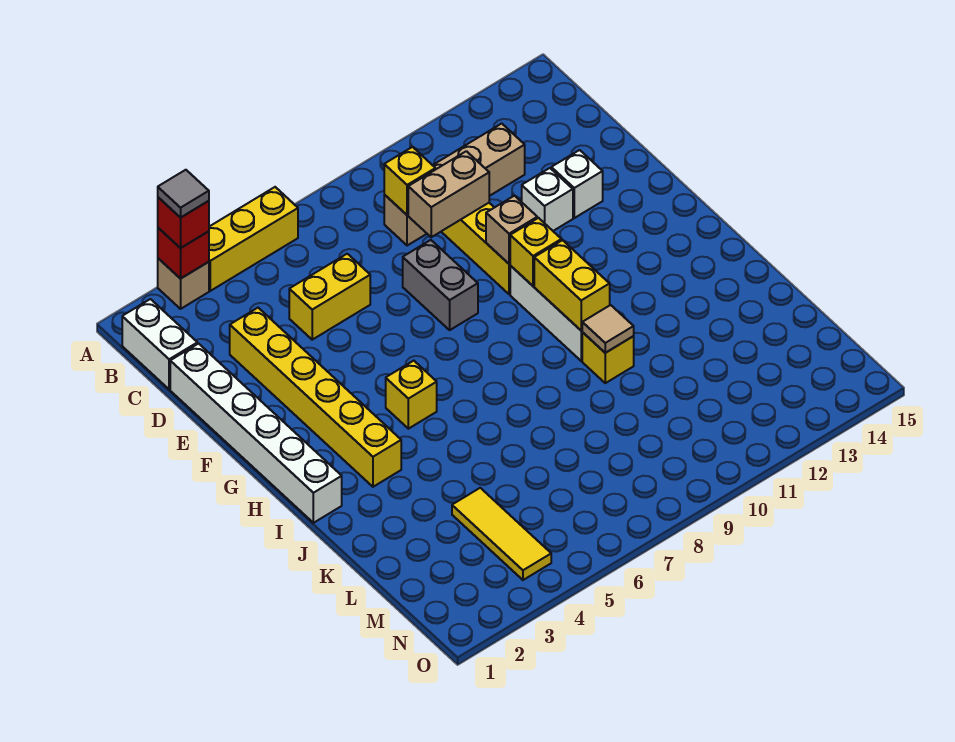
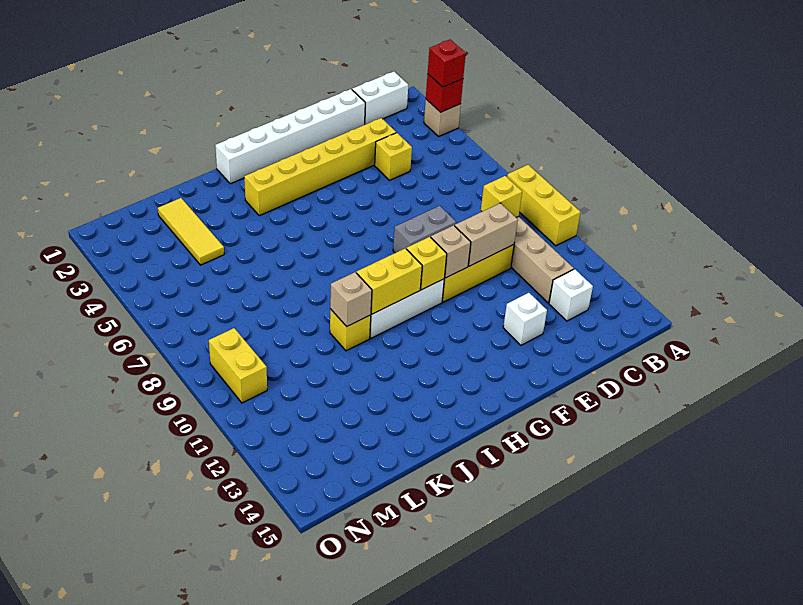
grey tile A3 level 4 -> none
yellow brick A4:A6 level 1 -> yellow brick A8:A10 level 1
yellow brick D5:D6 level 1 -> yellow brick N9:N10 level 1
tan brick D9:D10 level 2 -> tan brick D10:E10 level 2
white brick E12 level 1 -> white brick C13 level 1
yellow brick H5 level 1 -> yellow brick D4 level 1
tan tile J10 level 2 -> tan brick J10 level 2
yellow tile L4:N4 level 1 -> yellow tile L2:L4 level 1

